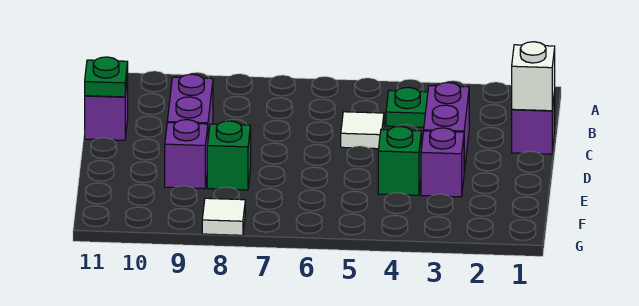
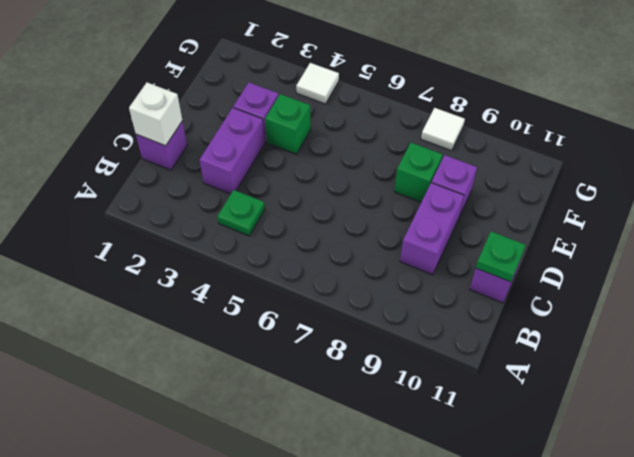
white tile C5 level 1 -> white tile G4 level 1

